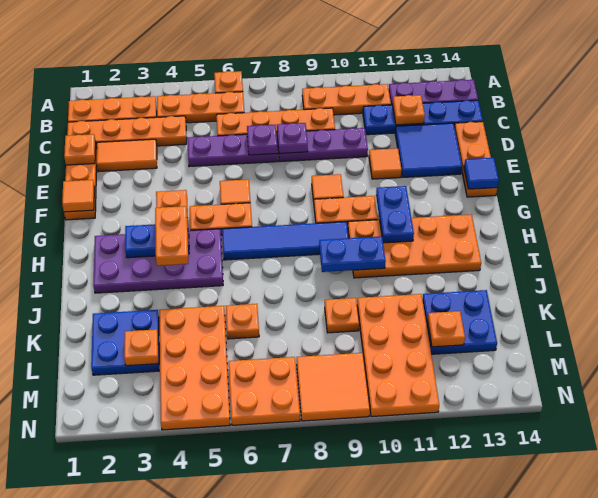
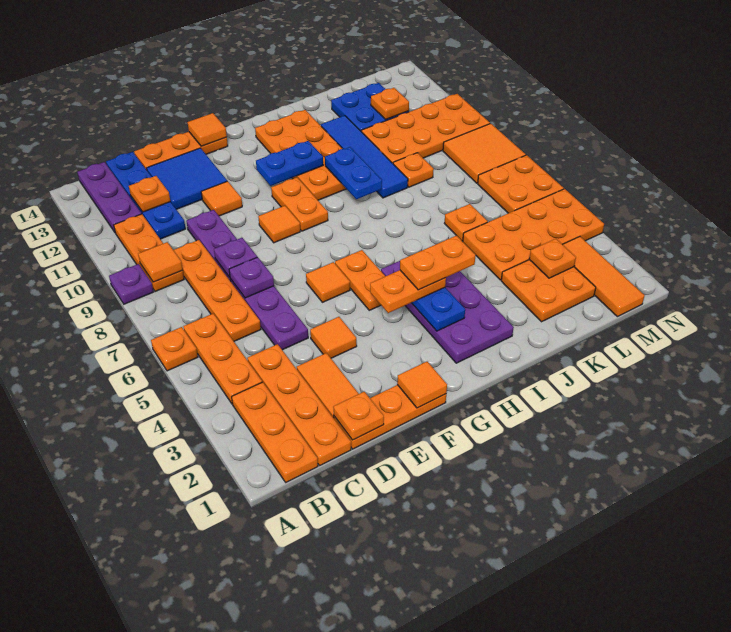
none -> purple plate A9 level 1
none -> orange tile B9 level 2
none -> orange tile E4 level 1
blue tile F14 level 2 -> orange tile F14 level 2
blue tile H6:H9 level 1 -> blue tile J9:J12 level 1
blue plate K2:L3 level 1 -> orange plate K2:L3 level 1
none -> orange tile M1:M3 level 1

